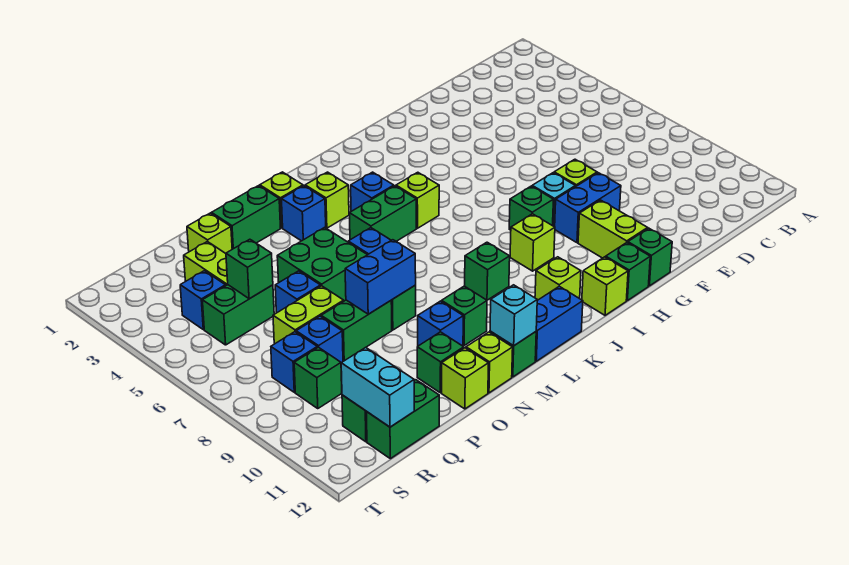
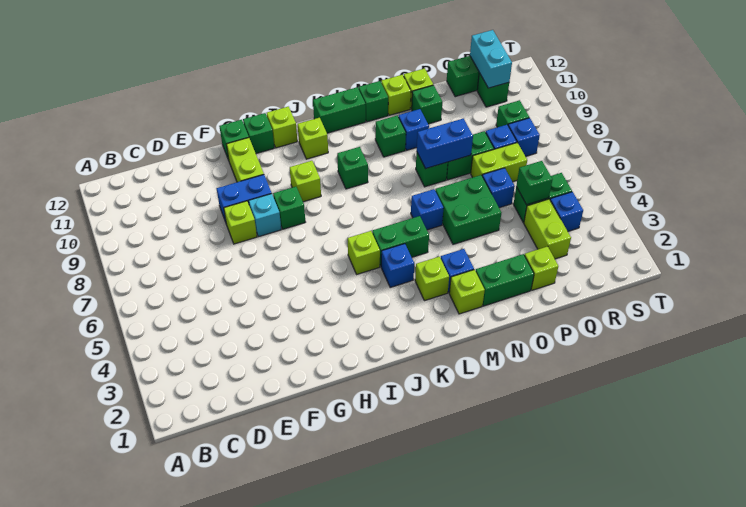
blue brick K12:L12 level 1 -> green brick K12:L12 level 1
cyan brick M12 level 2 -> none

